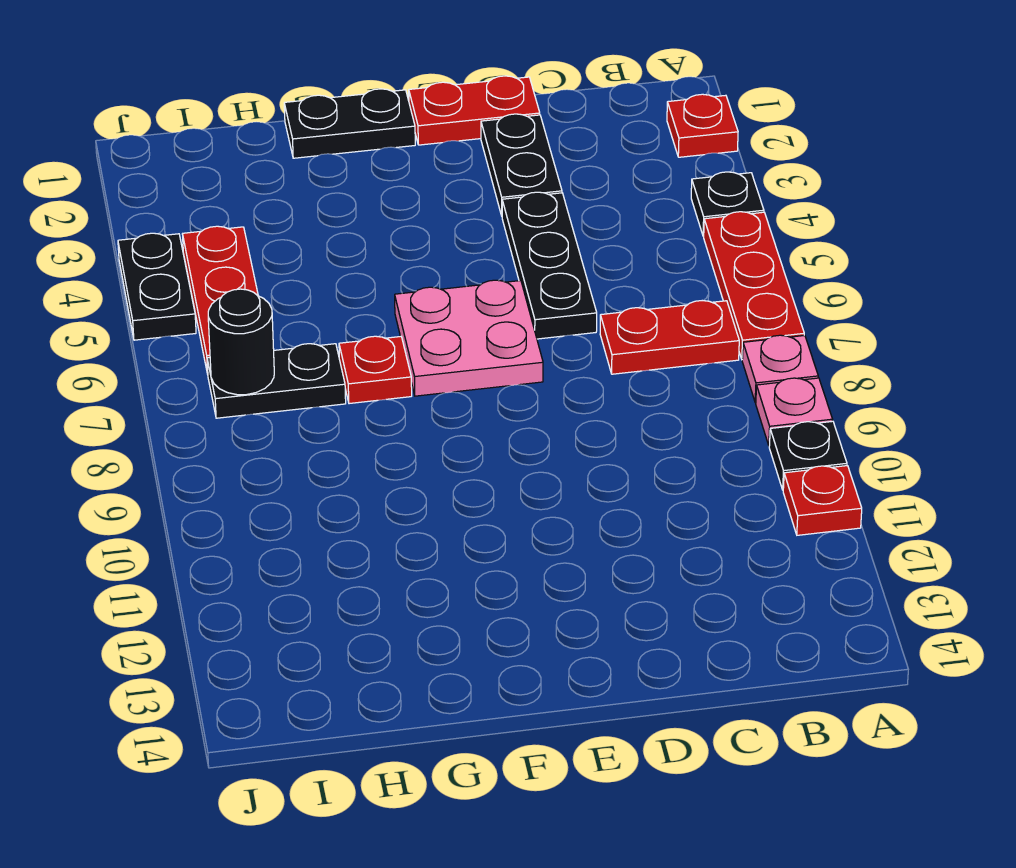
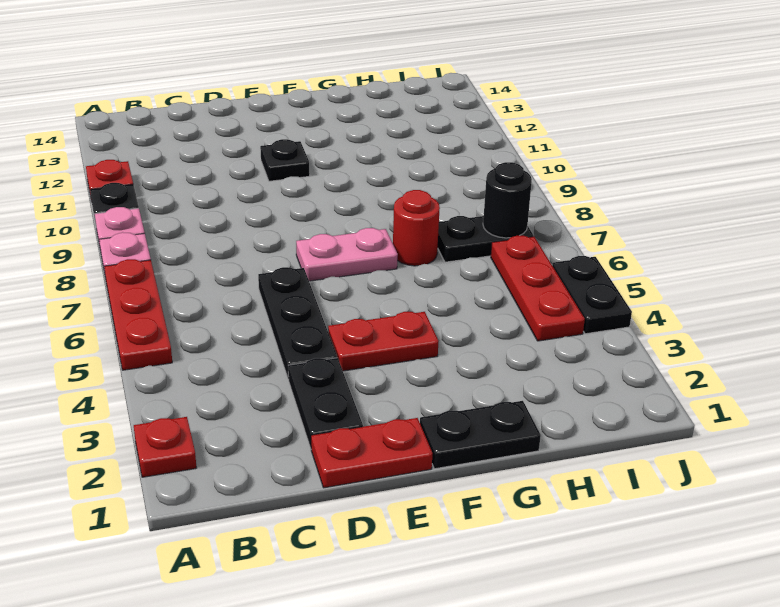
black plate A4 level 1 -> black plate E11 level 1
red plate B7:C7 level 1 -> red plate E4:F4 level 1
pink plate E6:F7 level 1 -> pink plate E7:F7 level 1
red plate G7 level 1 -> red round brick G7 level 1

